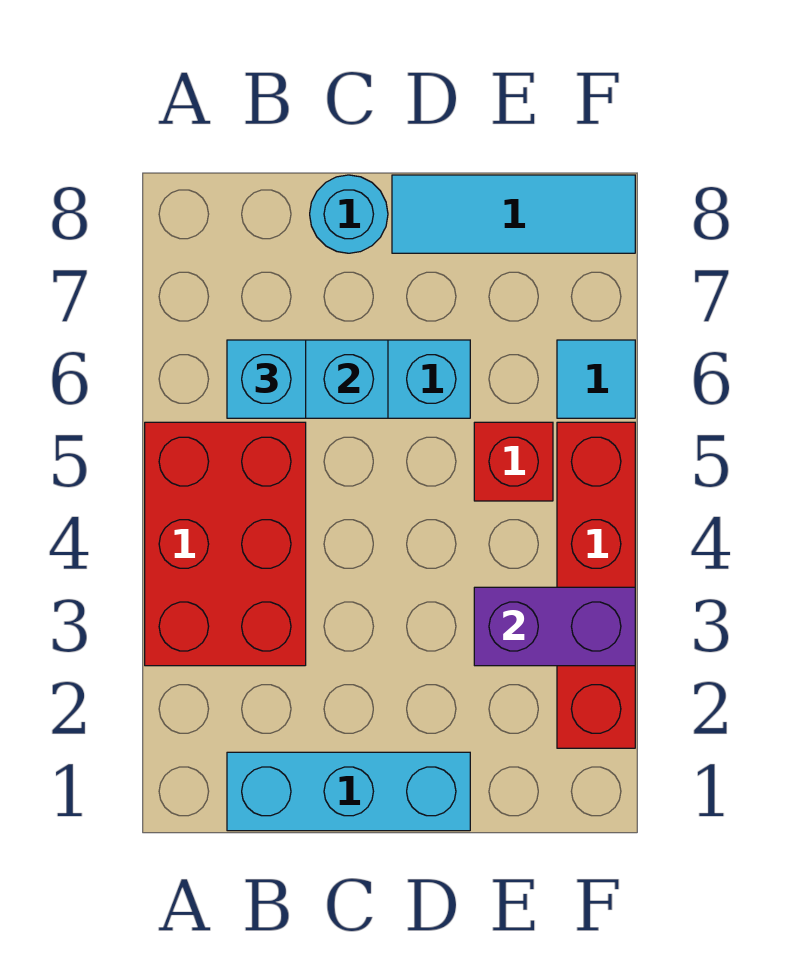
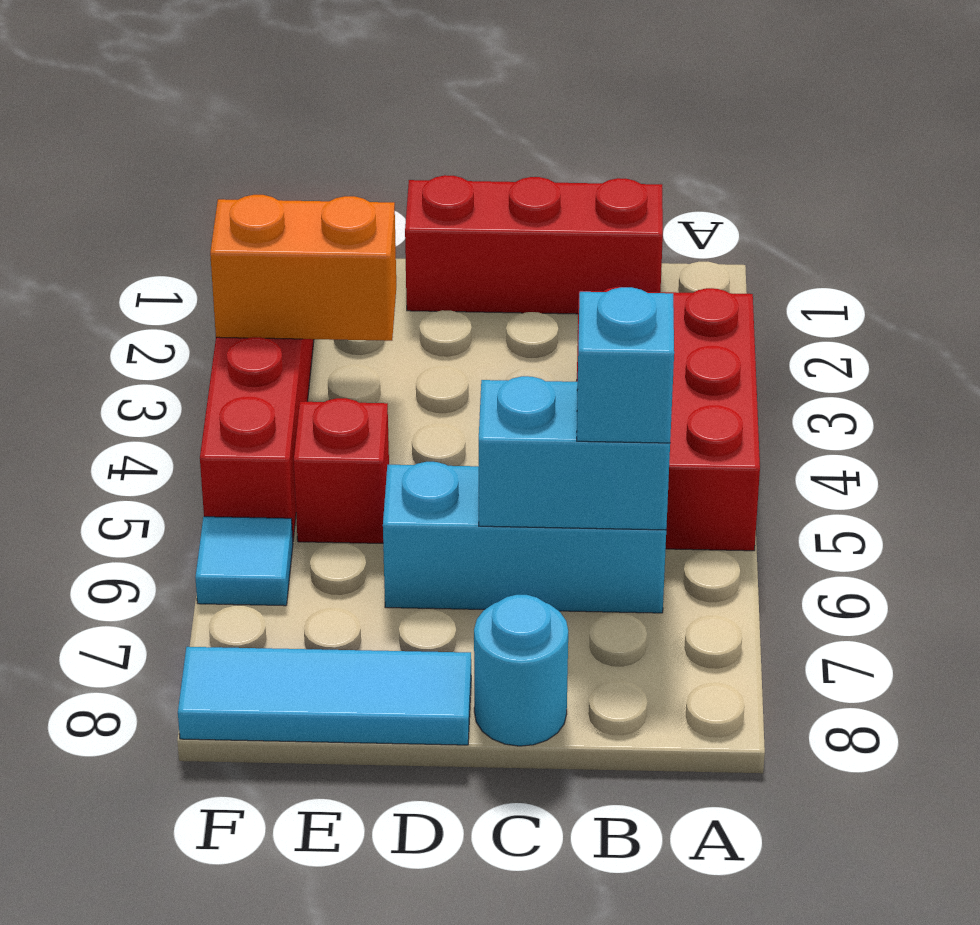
cyan brick B1:D1 level 1 -> red brick B1:D1 level 1
purple brick E3:F3 level 2 -> orange brick E3:F3 level 2

